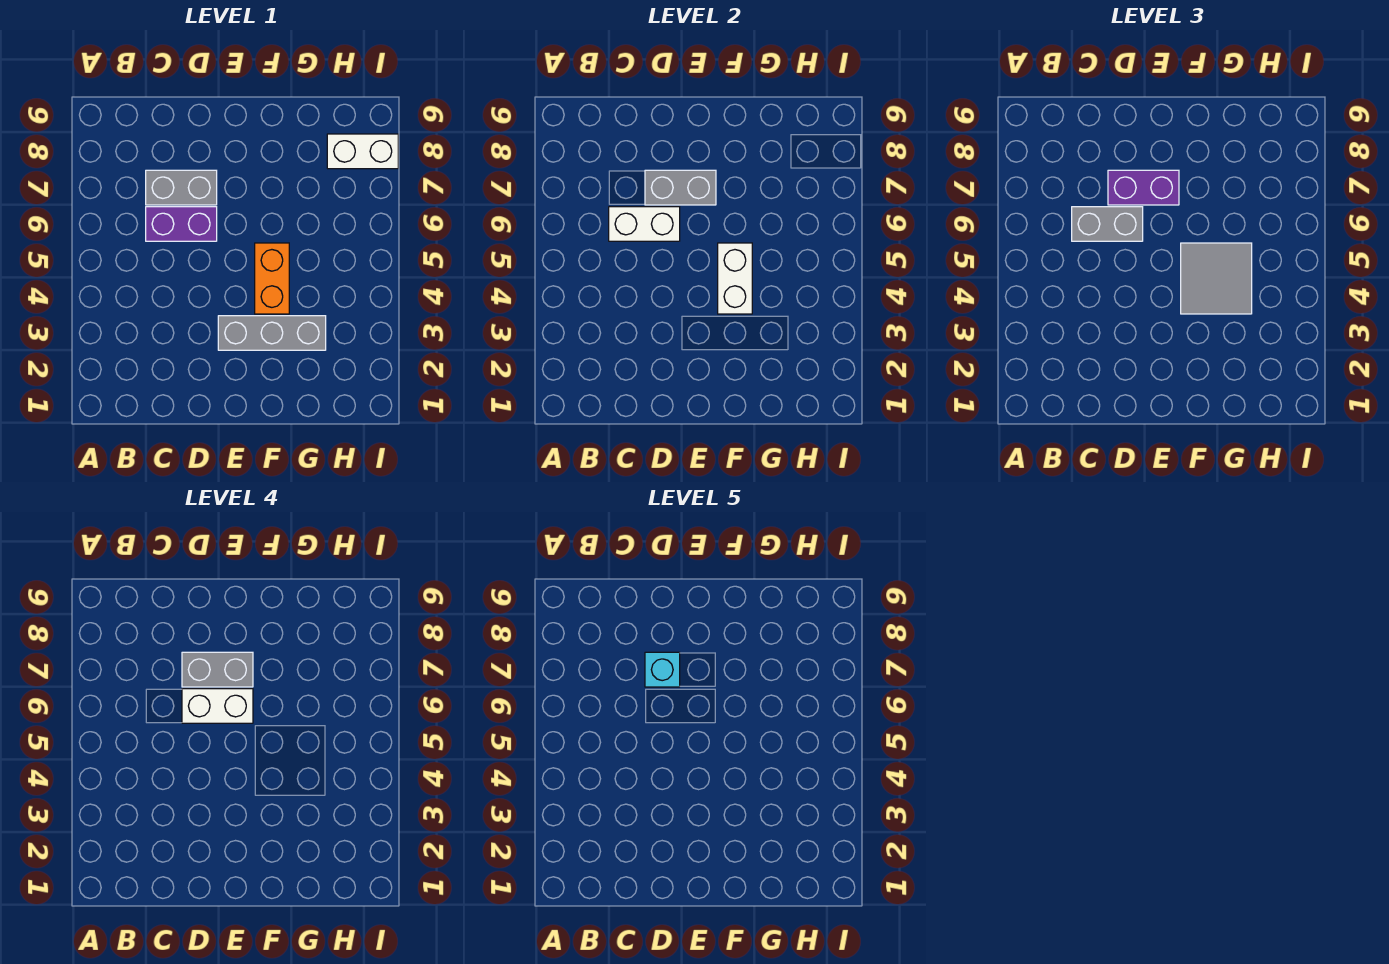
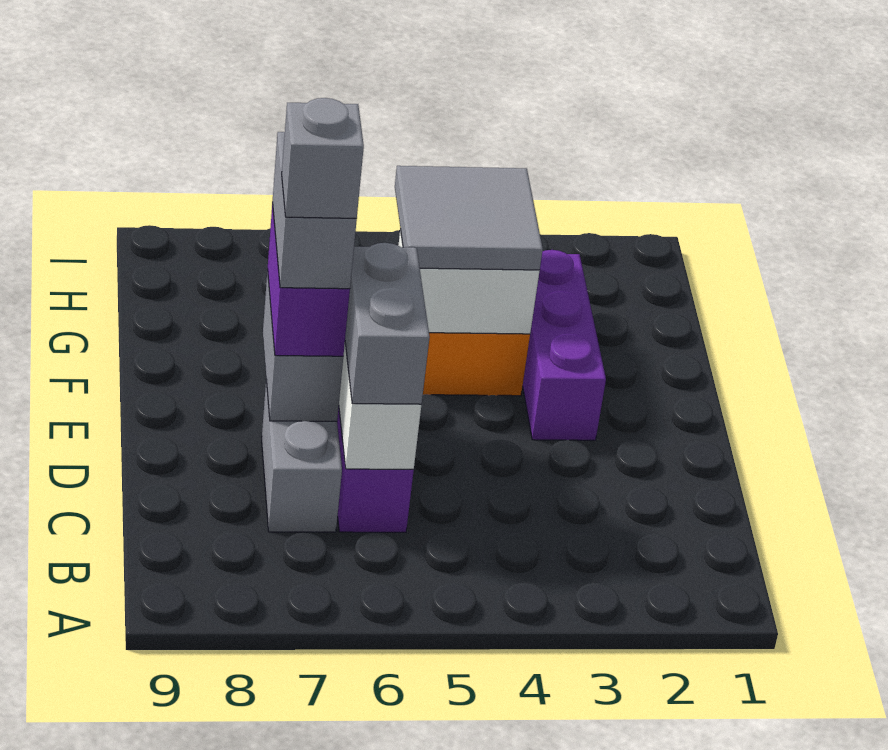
white brick D6:E6 level 4 -> none
cyan brick D7 level 5 -> grey brick D7 level 5
grey brick E3:G3 level 1 -> purple brick E3:G3 level 1
white brick H8:I8 level 1 -> none

